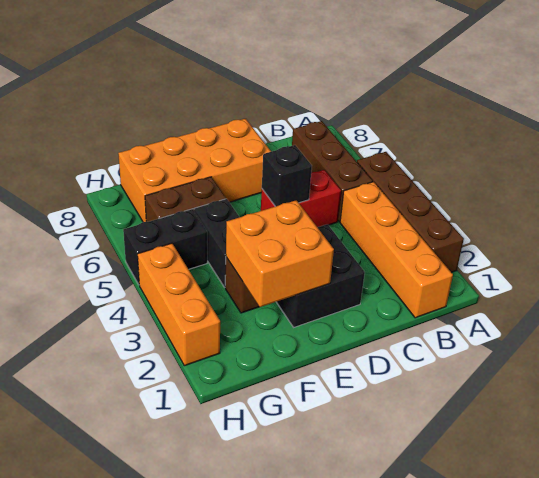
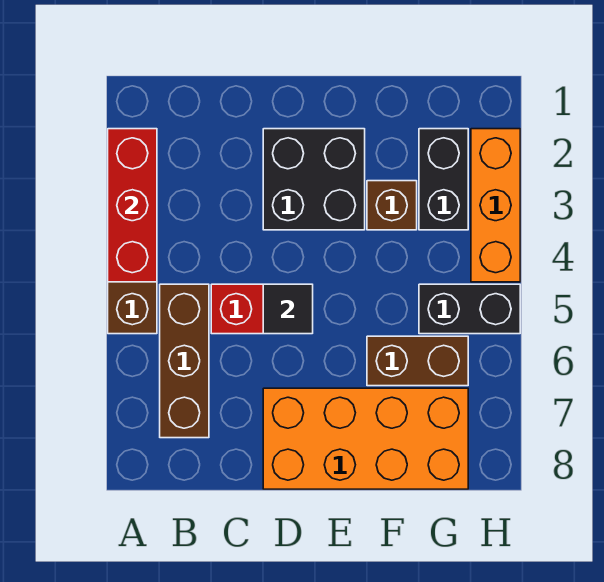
none -> red brick A2:A4 level 2
orange brick B1:B4 level 1 -> none
black brick D5 level 2 -> black tile D5 level 2
orange brick E2:F3 level 2 -> none
black brick F4:F5 level 1 -> black brick G2:G3 level 1

